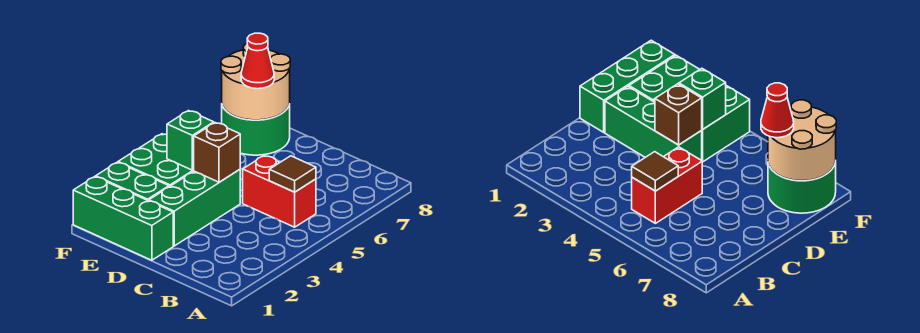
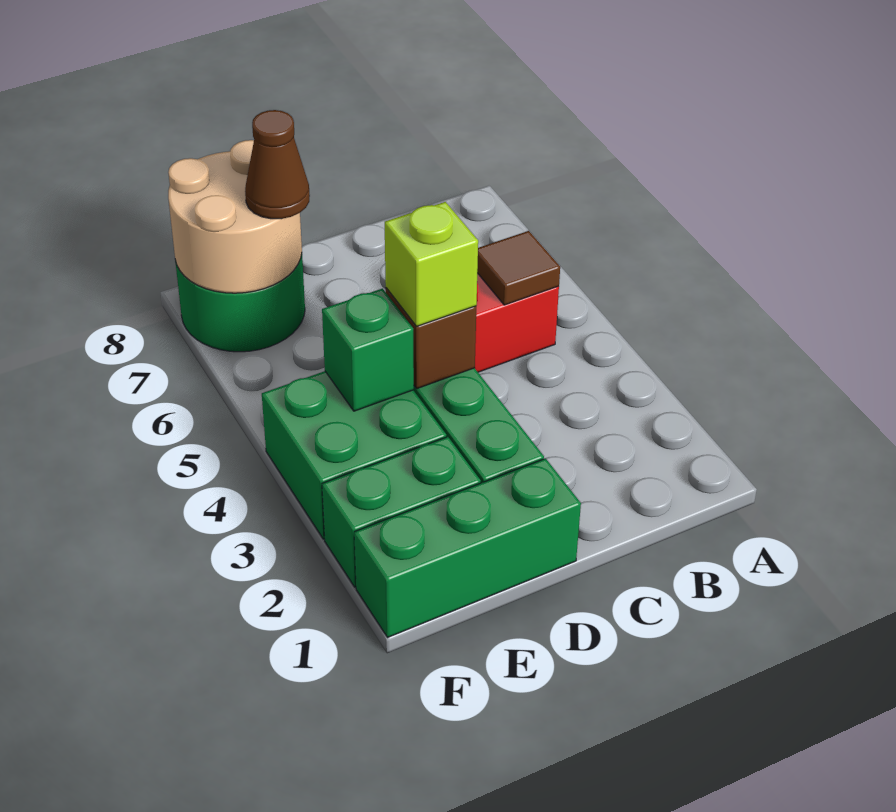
none -> lime brick D4 level 3
red cone E7 level 3 -> brown cone E7 level 3

